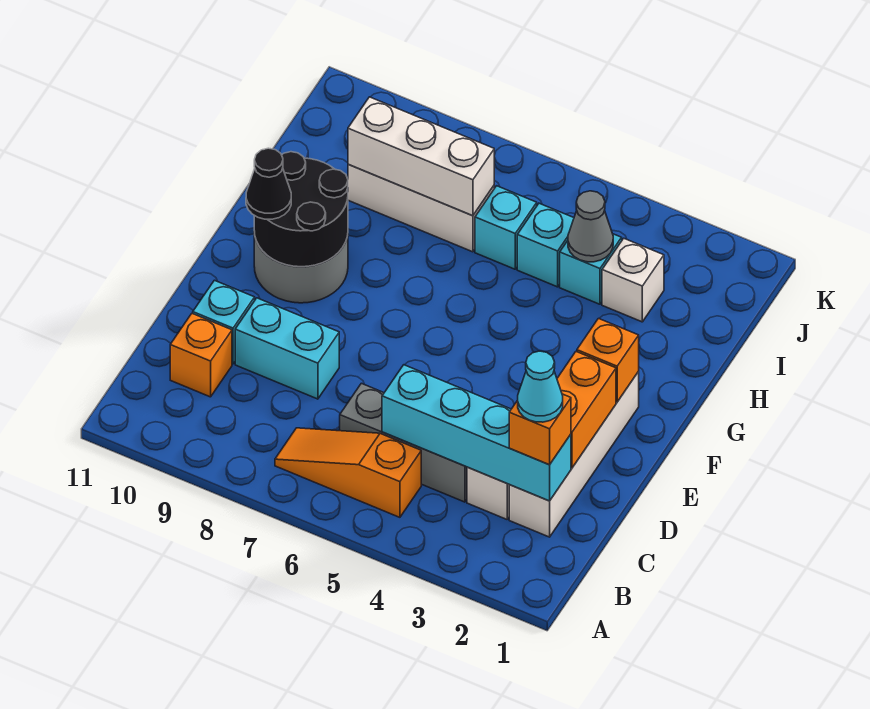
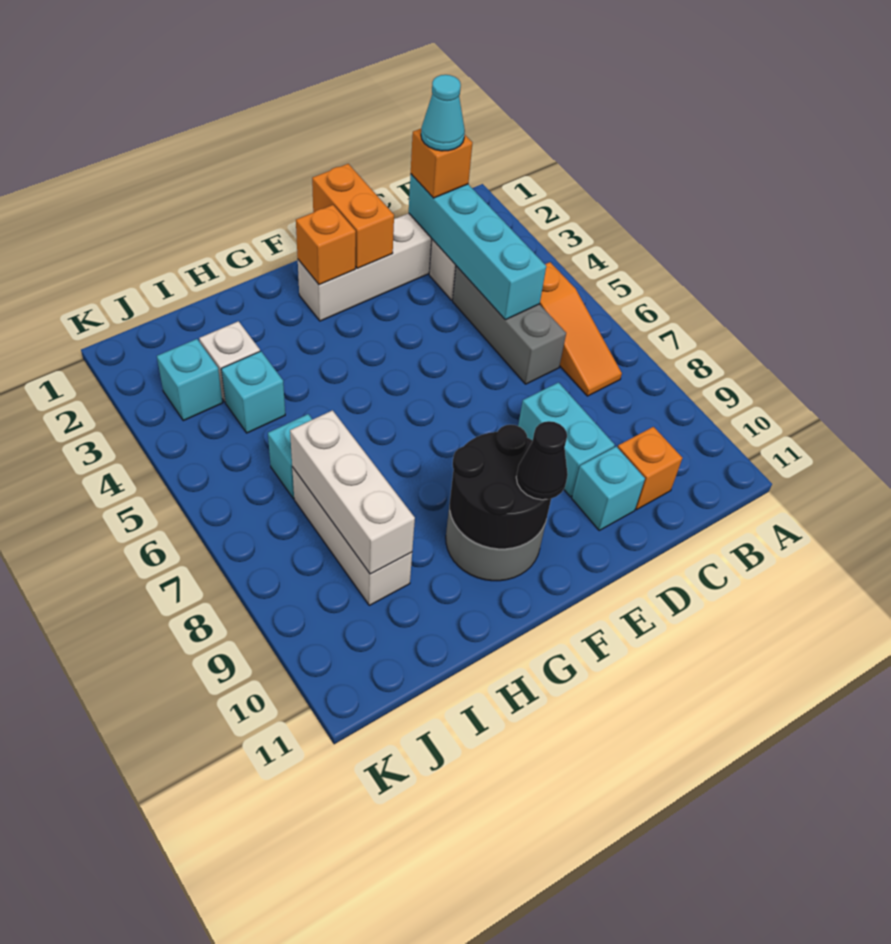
orange brick D2:E2 level 2 -> orange brick E1:E2 level 2
grey cone I4 level 2 -> none
cyan brick I5 level 1 -> cyan brick J3 level 1

